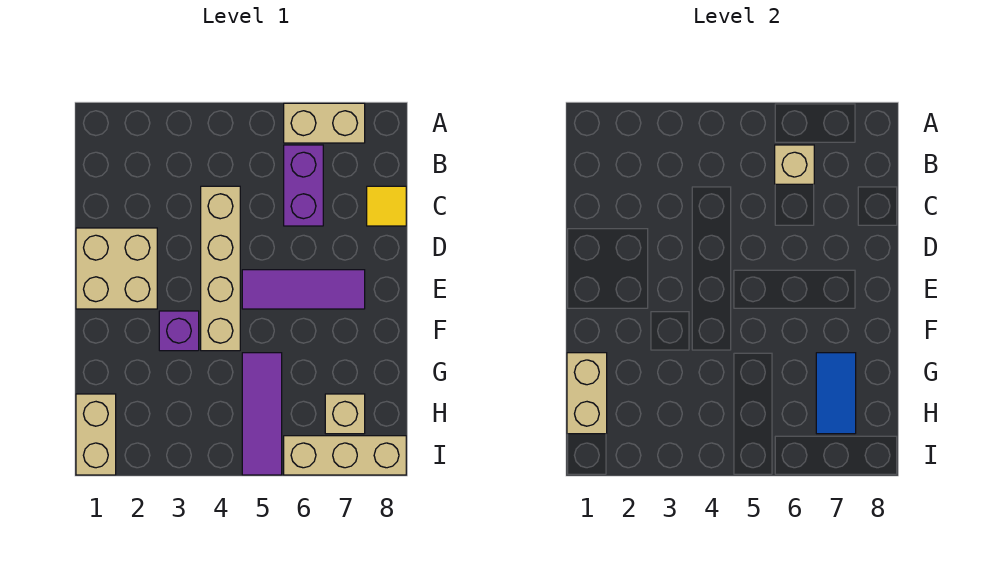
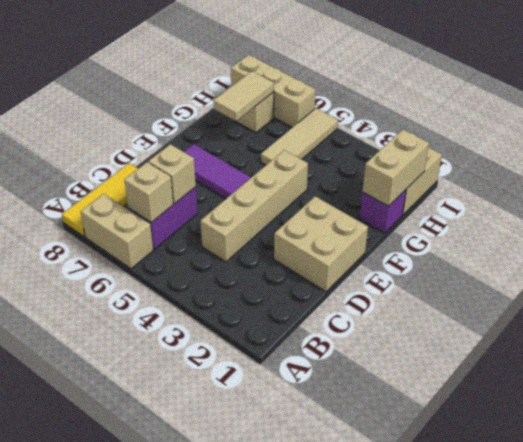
none -> tan brick C6 level 2
yellow tile C8 level 1 -> yellow tile A8:C8 level 1
purple brick F3 level 1 -> purple brick G1 level 1
purple tile G5:I5 level 1 -> tan tile G5:I5 level 1
blue tile G7:H7 level 2 -> tan tile G7:H7 level 2

